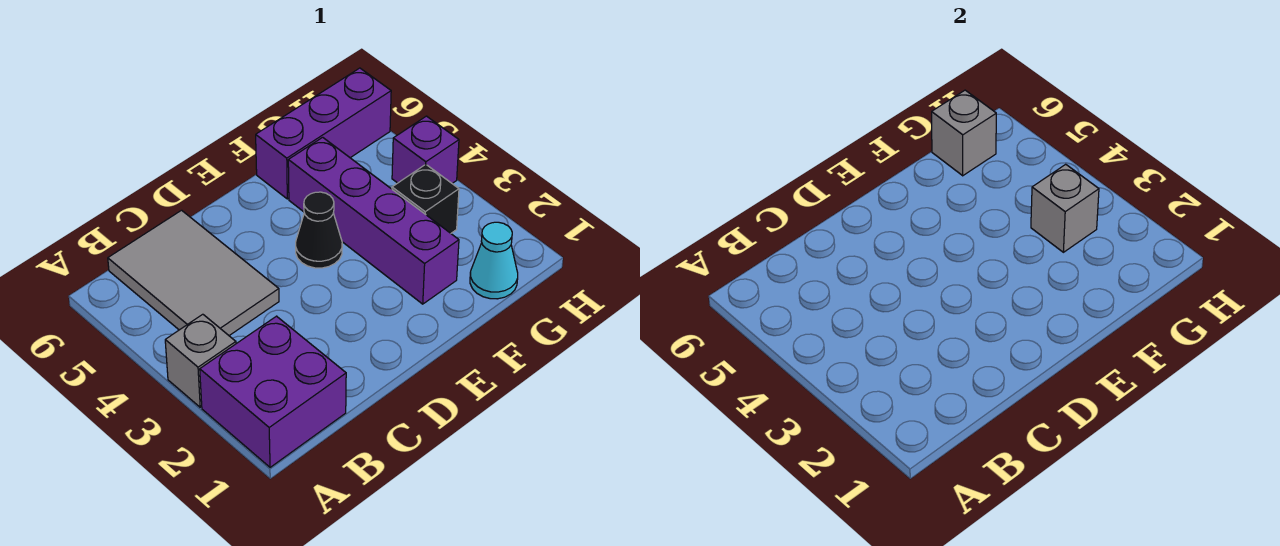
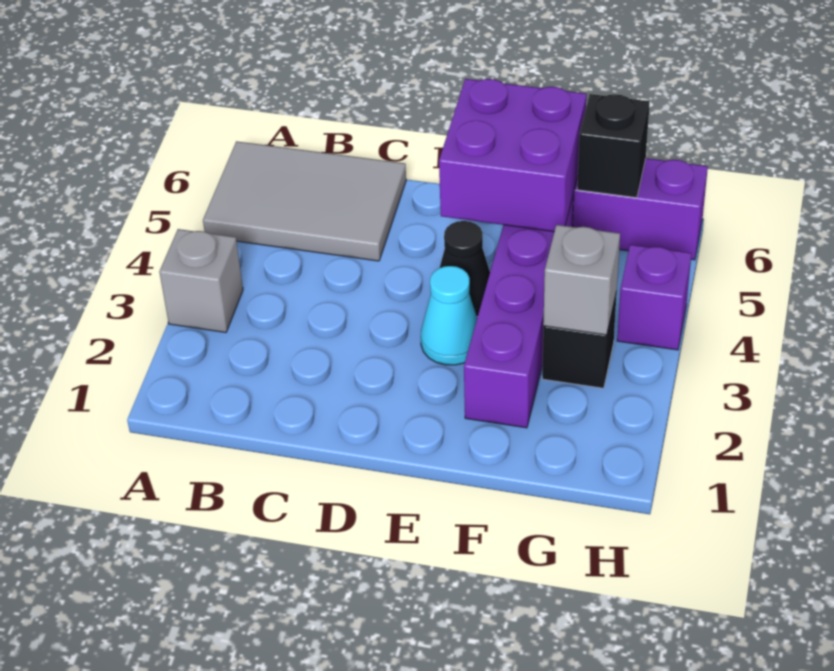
purple brick A1:B2 level 1 -> purple brick E5:F6 level 2
grey tile B4:C6 level 1 -> grey tile A5:C6 level 1
cyan cone G1 level 1 -> cyan cone E3 level 1
grey brick G6 level 2 -> black brick G6 level 2

